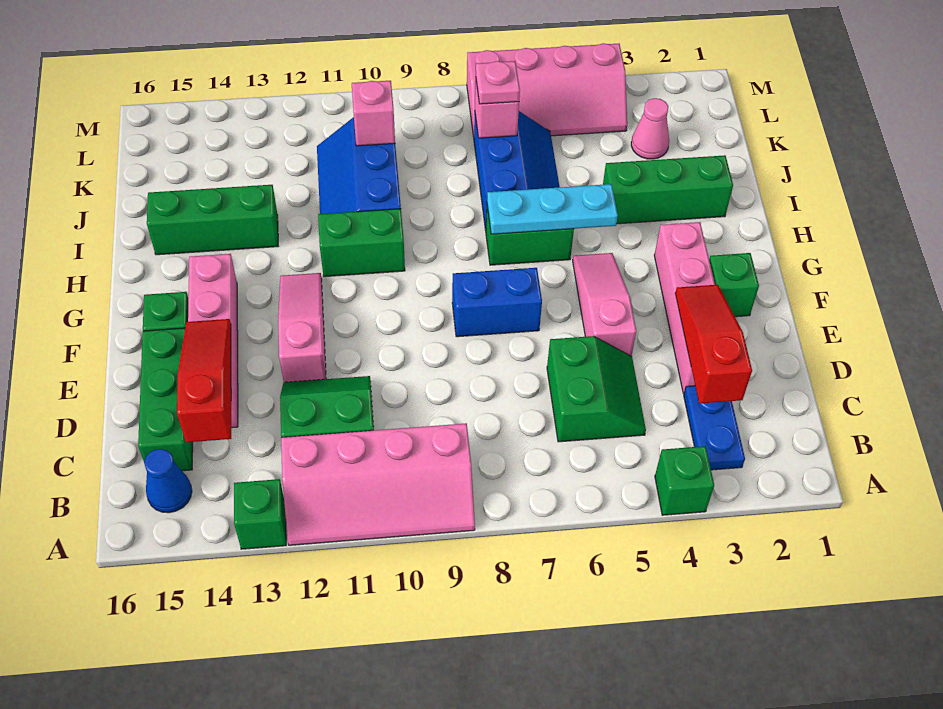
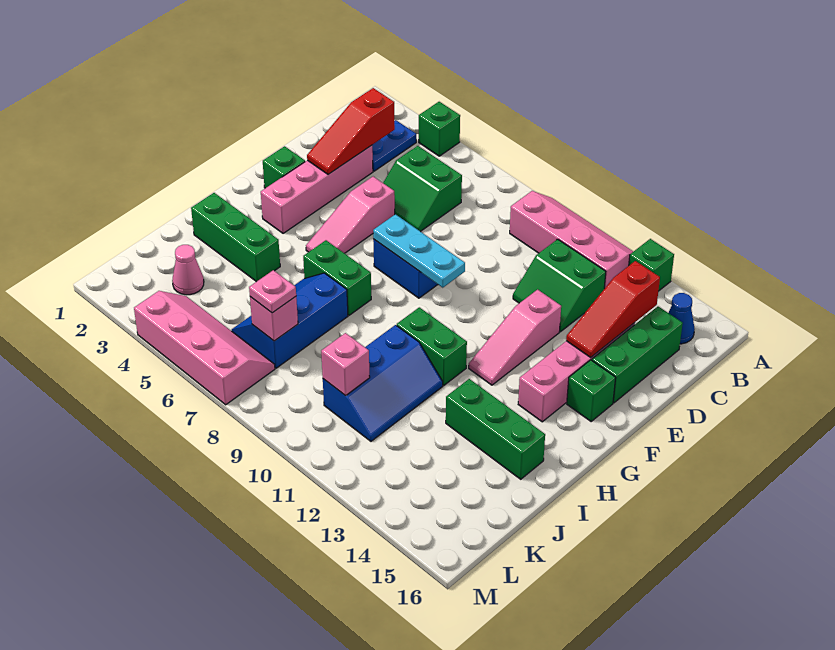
green slope C5:D6 level 1 top 6 -> green slope C5:D6 level 1 top C
cyan plate H5:H7 level 2 -> cyan plate F7:F9 level 2

